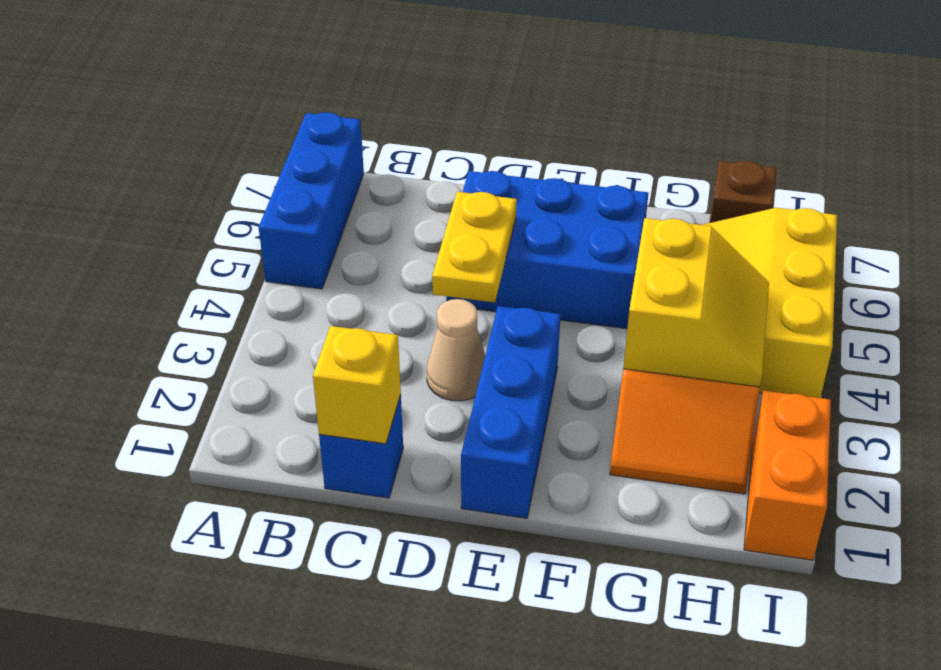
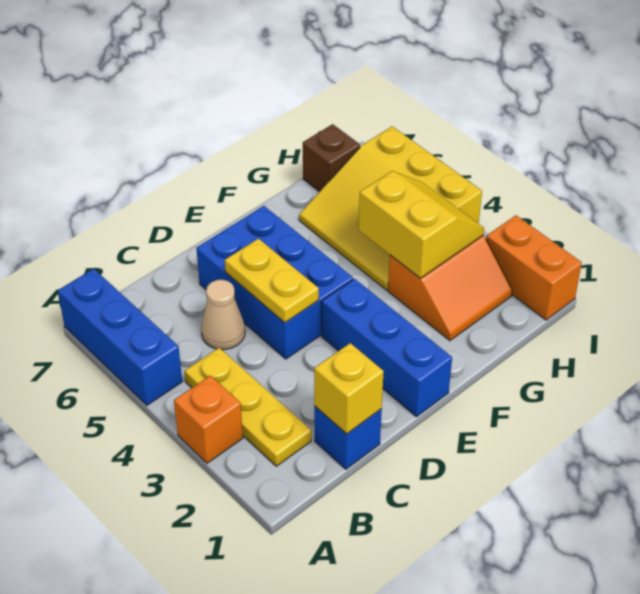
none -> orange brick A3 level 1
none -> yellow plate B2:B4 level 1
tan cone D3 level 1 -> tan cone C5 level 1
blue brick D5:F6 level 1 -> blue brick D4:E6 level 1

